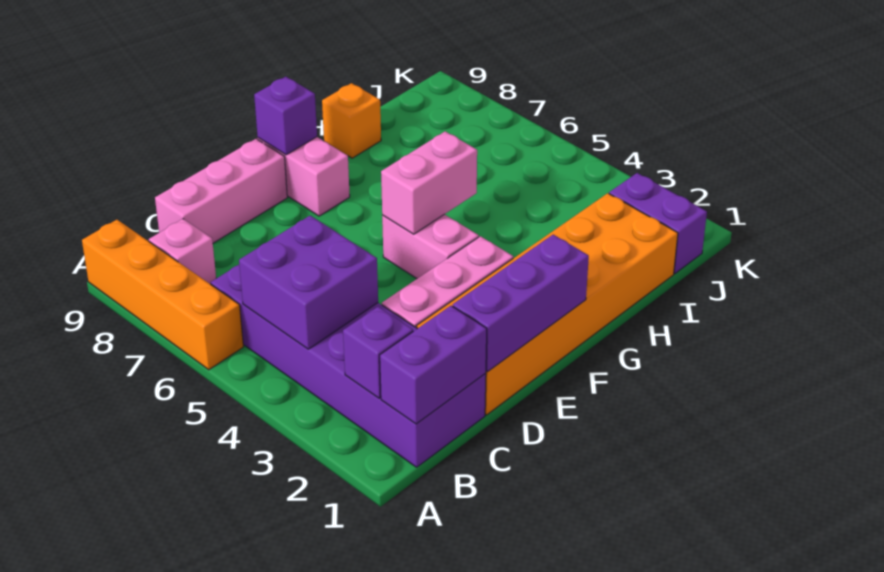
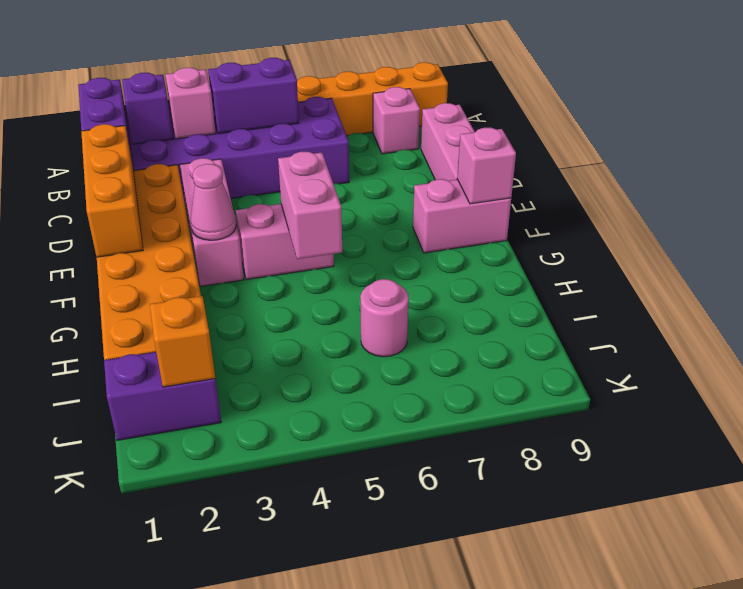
none -> pink brick B3 level 2
purple brick B4:C5 level 2 -> purple brick B4:B5 level 2
purple brick D1:F1 level 2 -> orange brick D1:F1 level 2
none -> pink cone F3 level 2
purple brick F9 level 2 -> pink brick F9 level 2
orange brick H9 level 1 -> orange brick J2 level 2
none -> pink round brick I6 level 1

